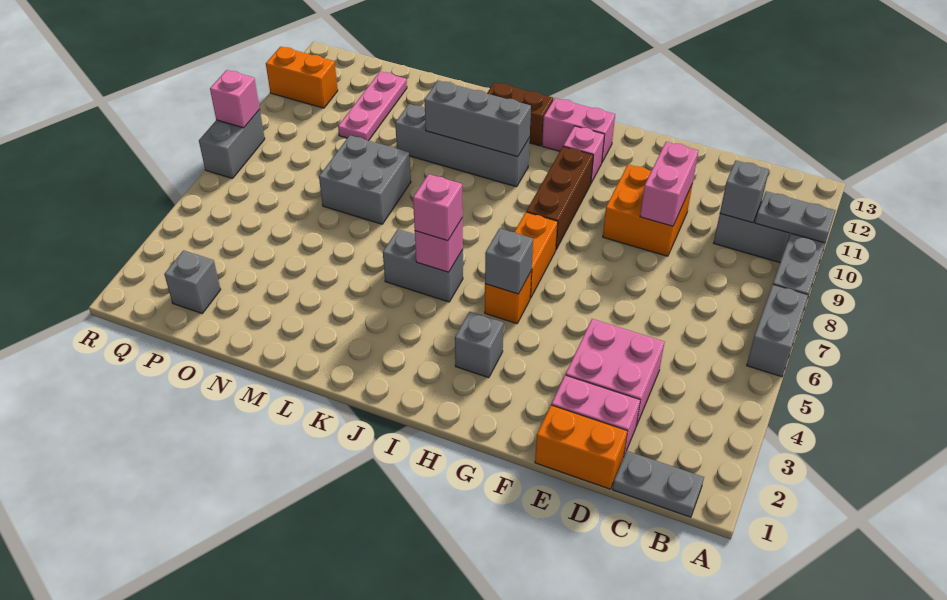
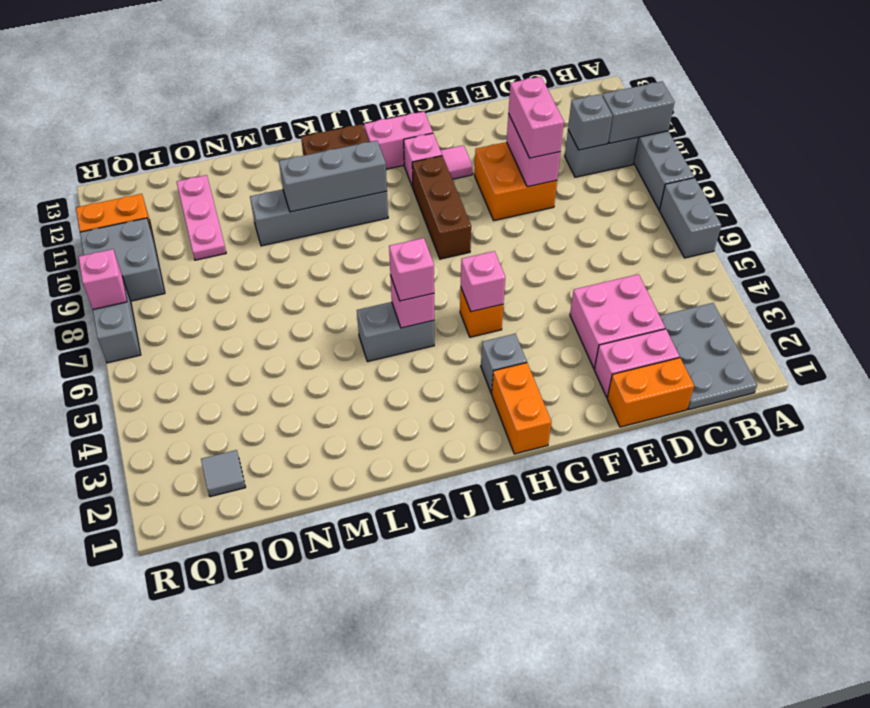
grey plate A10:B10 level 2 -> grey brick A10:B10 level 2
grey plate B1:C1 level 1 -> grey plate B1:C3 level 1
none -> pink brick E9:E10 level 3
none -> pink tile G11 level 1
grey brick H5 level 2 -> pink brick H5 level 2
orange brick H6:H7 level 1 -> orange brick H1:H2 level 1
grey brick M7:N8 level 1 -> grey brick Q9:R10 level 1
grey brick P2 level 1 -> grey tile P2 level 1

